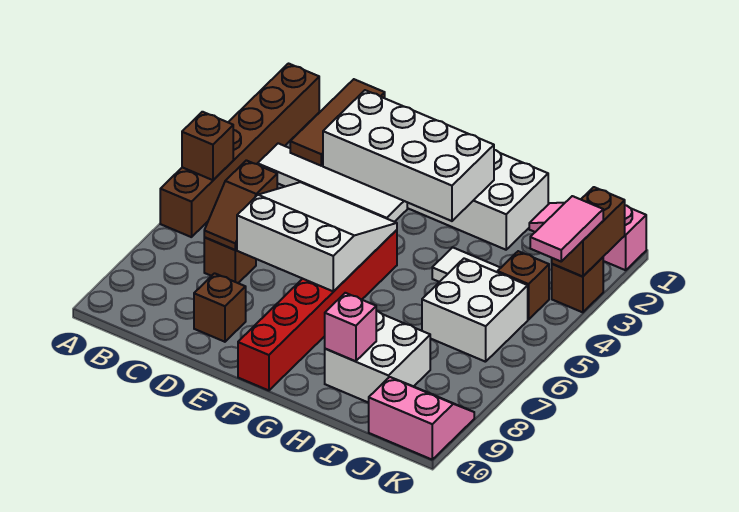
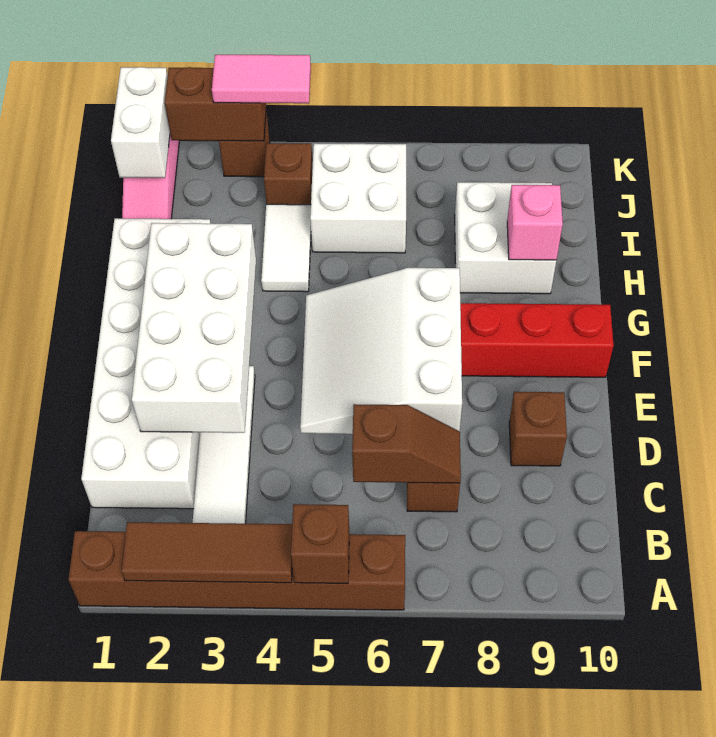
brown tile C1:C3 level 2 -> brown tile A2:A4 level 2
none -> white brick J1:K1 level 2
pink slope J9:K10 level 1 top 10 -> none

